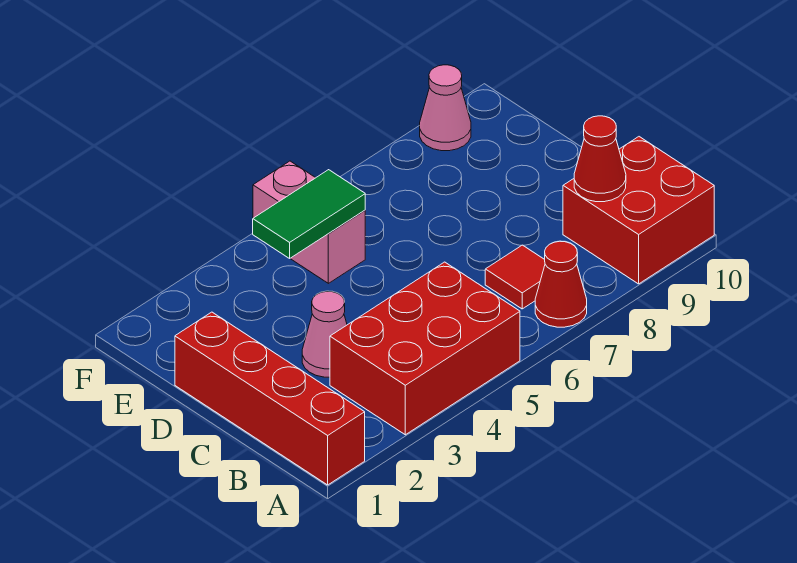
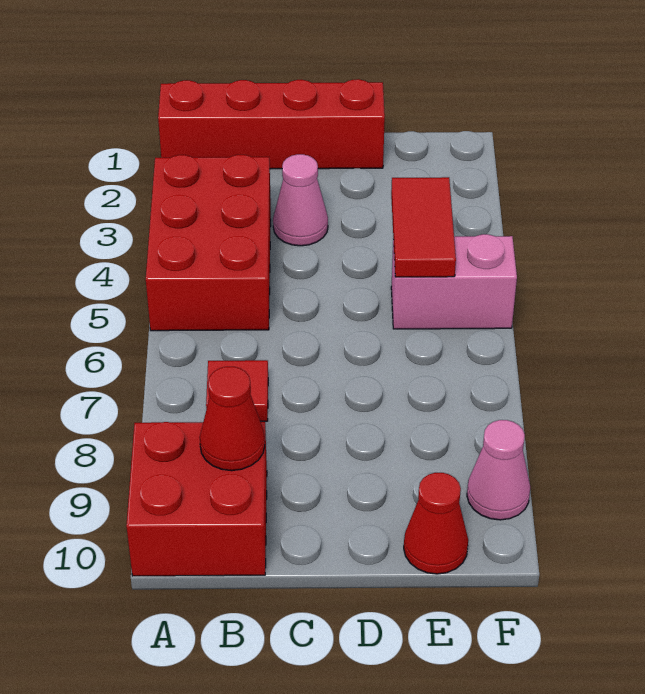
red cone A7 level 1 -> red cone E10 level 1
green tile E4:E5 level 2 -> red tile E4:E5 level 2

